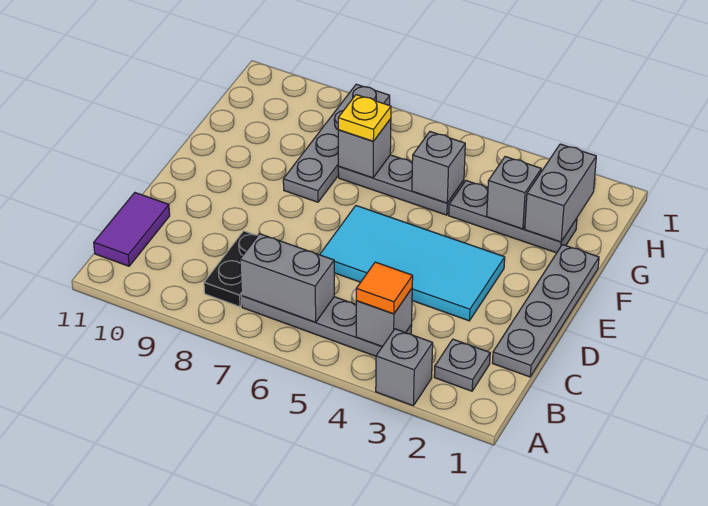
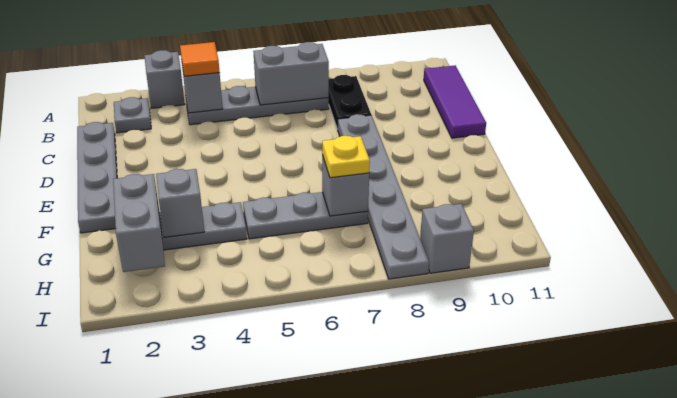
purple tile B11:C11 level 1 -> purple tile B11:D11 level 1
cyan tile D3:E6 level 1 -> none
grey plate F8:I8 level 1 -> grey plate D8:I8 level 1
grey brick G5 level 2 -> grey brick I9 level 1

